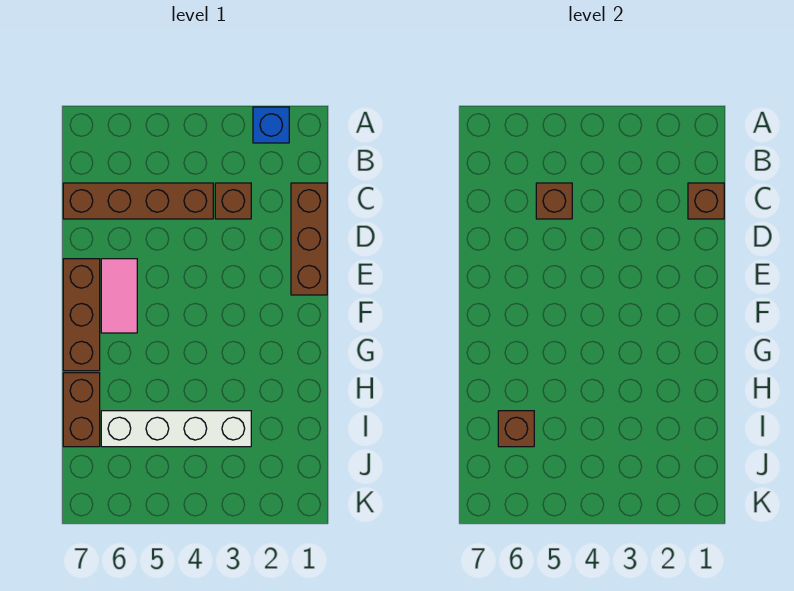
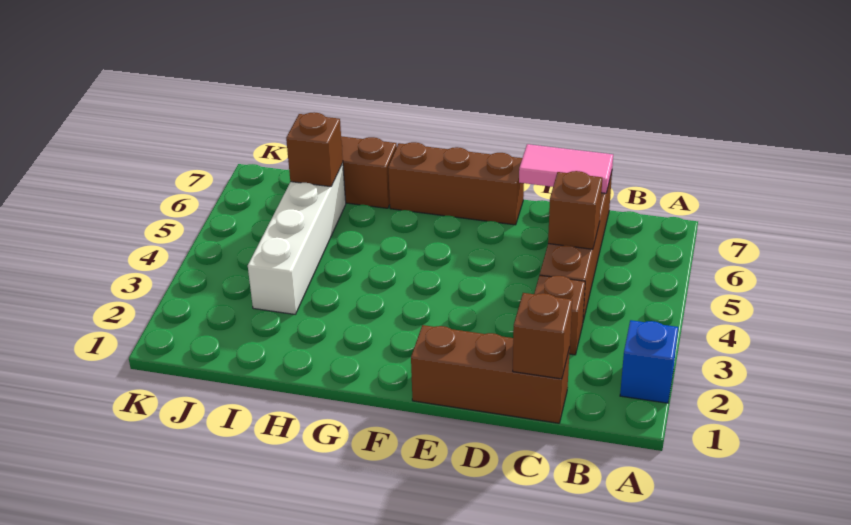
pink tile E6:F6 level 1 -> pink tile C7:D7 level 2

